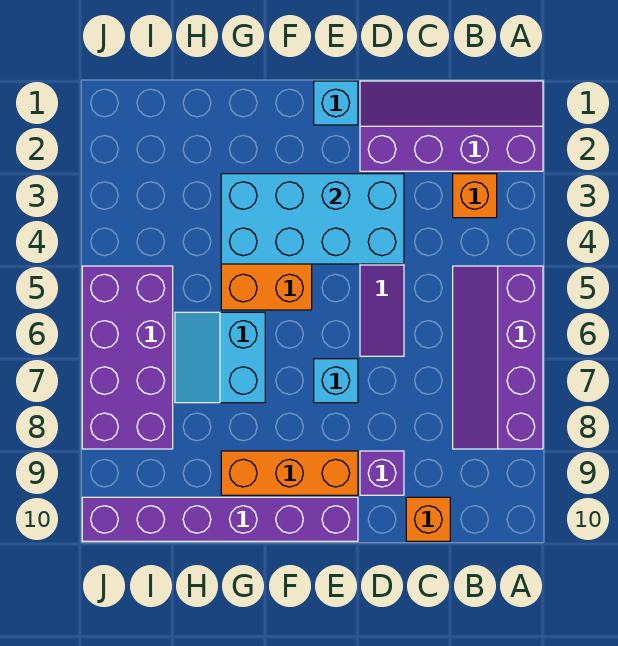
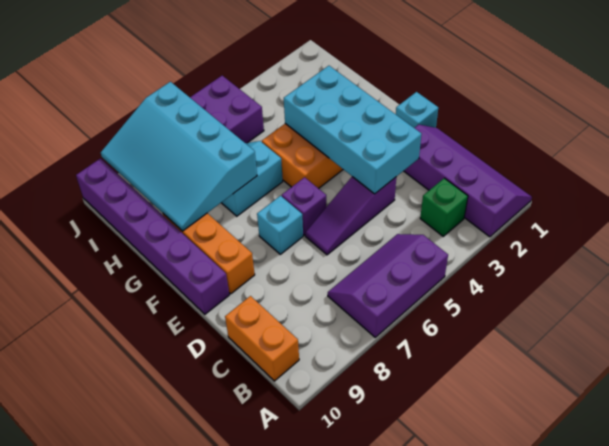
purple slope A5:B8 level 1 top A -> purple slope A5:B7 level 1 top A
orange brick B3 level 1 -> green brick B3 level 1
orange brick C10 level 1 -> orange brick B10:C10 level 1
purple brick D9 level 1 -> purple brick E6 level 1
none -> cyan slope G7:J9 level 2 top 7

